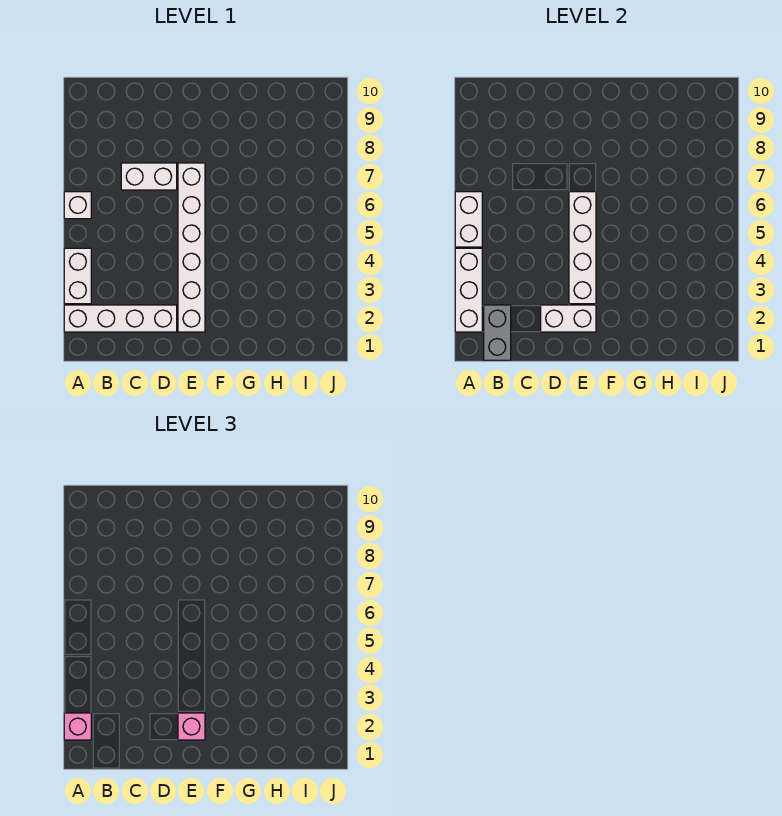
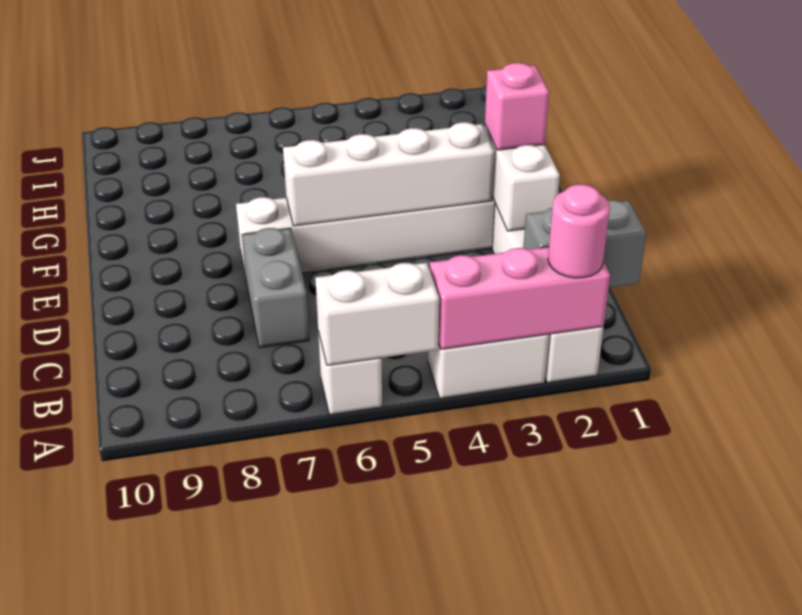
white brick A2:A4 level 2 -> pink brick A2:A4 level 2
pink brick A2 level 3 -> pink round brick A2 level 3
white brick C7:D7 level 1 -> grey brick C7:D7 level 1

